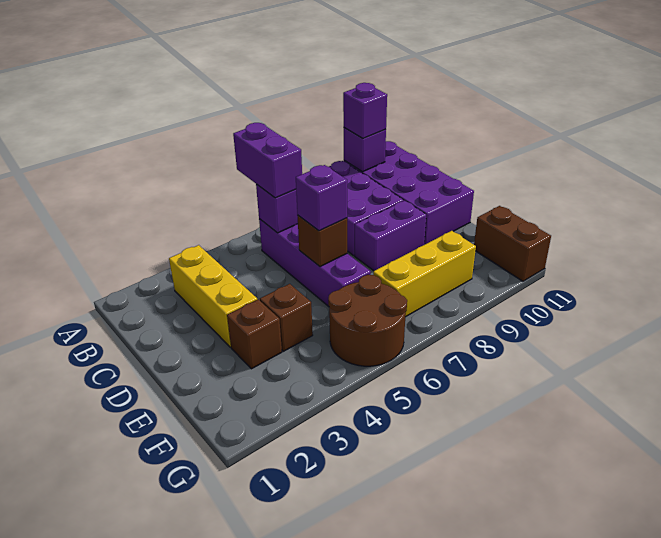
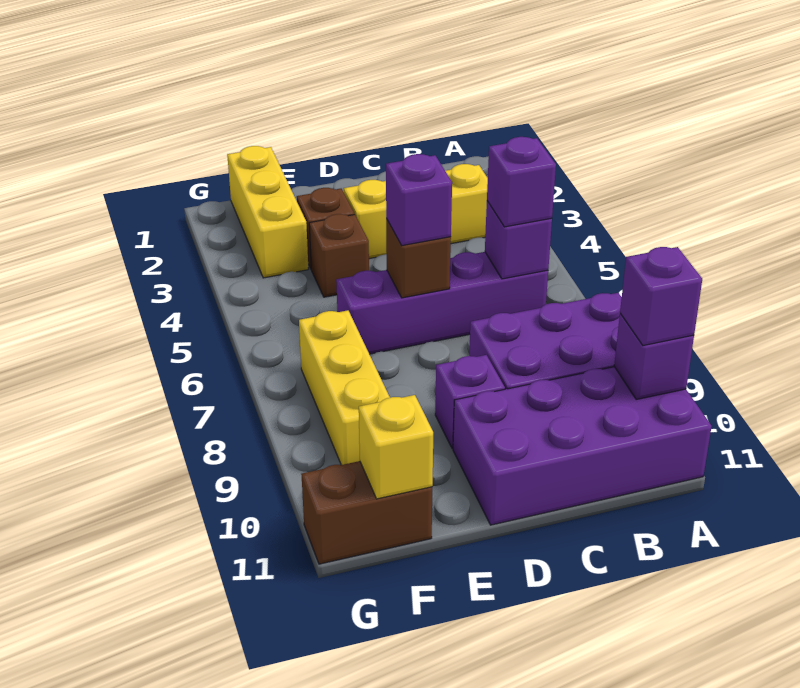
purple brick A6:B6 level 3 -> purple brick B6 level 3
purple brick D8:D9 level 1 -> purple brick D9 level 1
none -> yellow brick F1:F3 level 1
brown round brick F5:G6 level 1 -> none
none -> yellow brick F11 level 2

